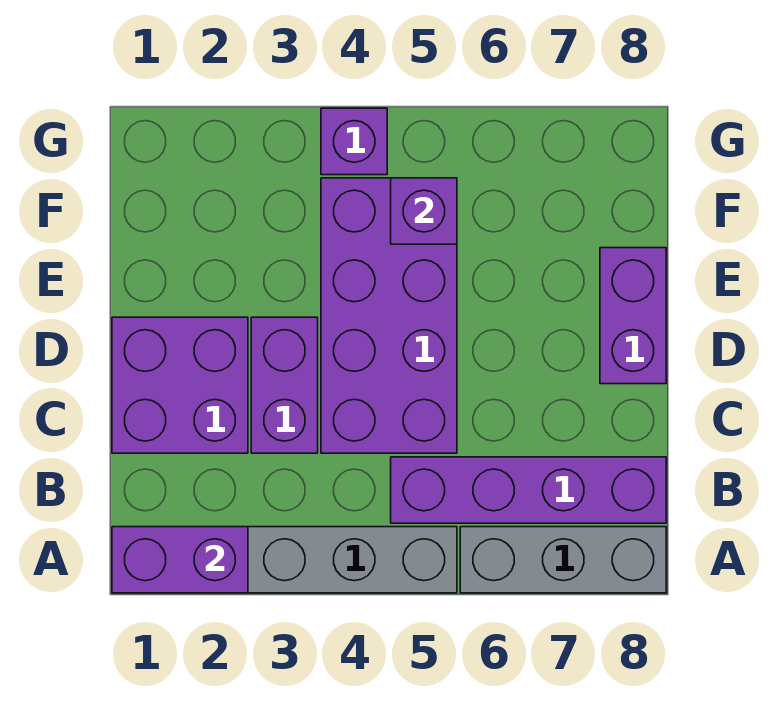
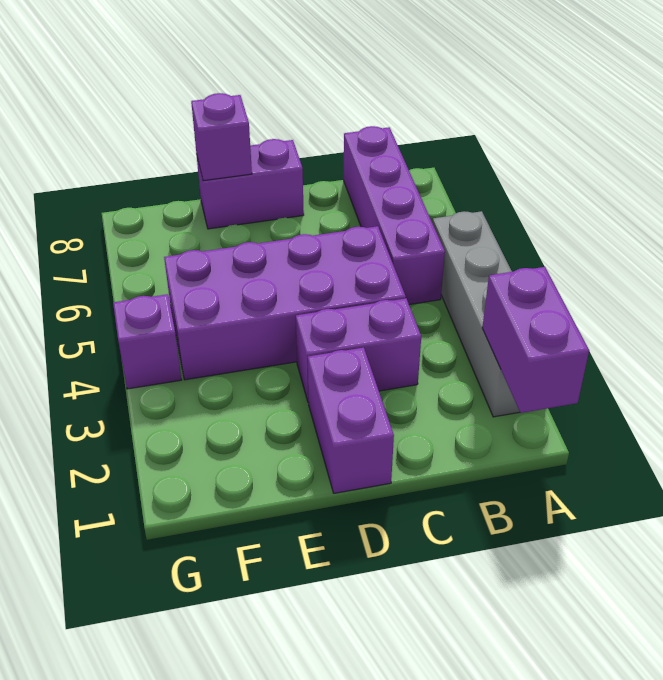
grey brick A6:A8 level 1 -> none
purple brick C1:D2 level 1 -> purple brick D1:D2 level 1
purple brick F5 level 2 -> purple brick E8 level 2

